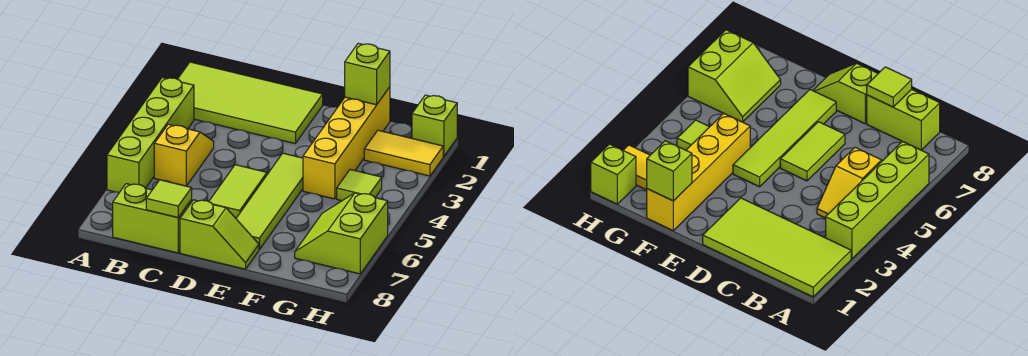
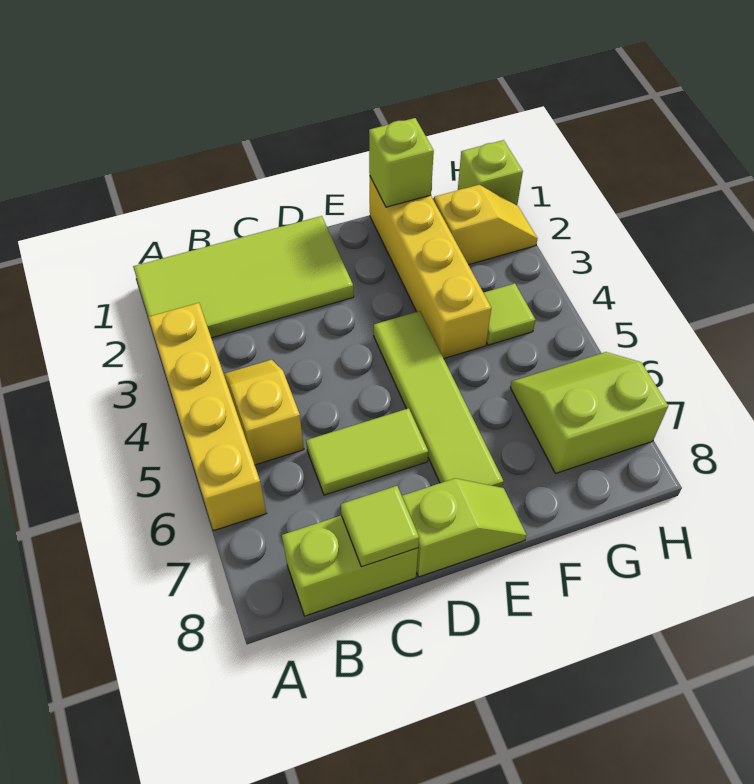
lime brick A3:A6 level 1 -> yellow brick A3:A6 level 1
lime tile D5:D6 level 1 -> lime tile C6:D6 level 1
yellow tile G2:H2 level 1 -> yellow slope G2:H2 level 1 top G
lime slope G6:H7 level 1 top H -> lime slope G6:H7 level 1 top 7

